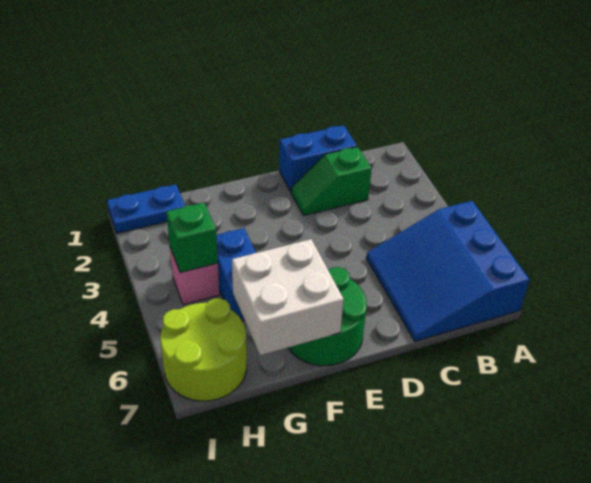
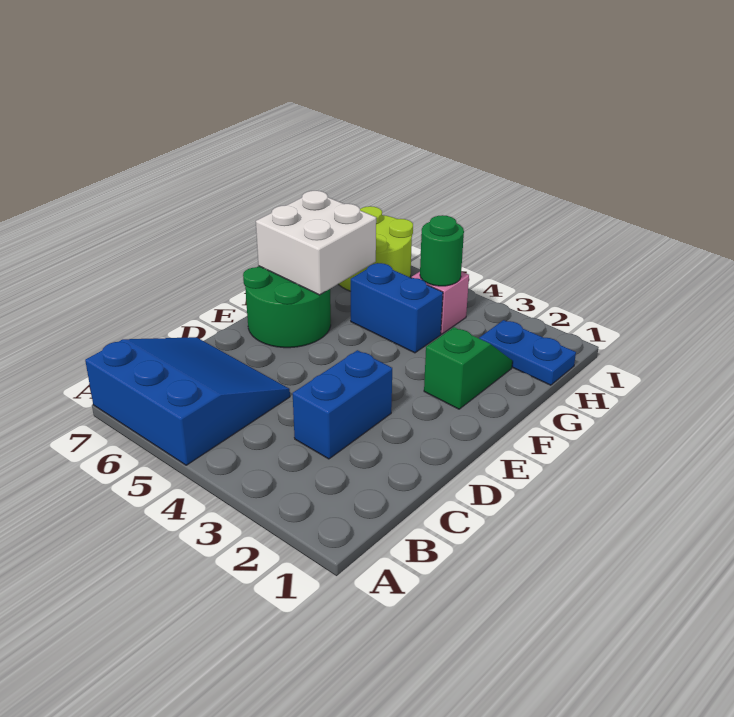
blue brick C1:D1 level 1 -> blue brick C3:D3 level 1
green slope C2:D2 level 1 top C -> green slope F2:G2 level 1 top F
blue plate H1:I1 level 1 -> blue plate H1:H2 level 1
green brick H4 level 2 -> green round brick H4 level 2

